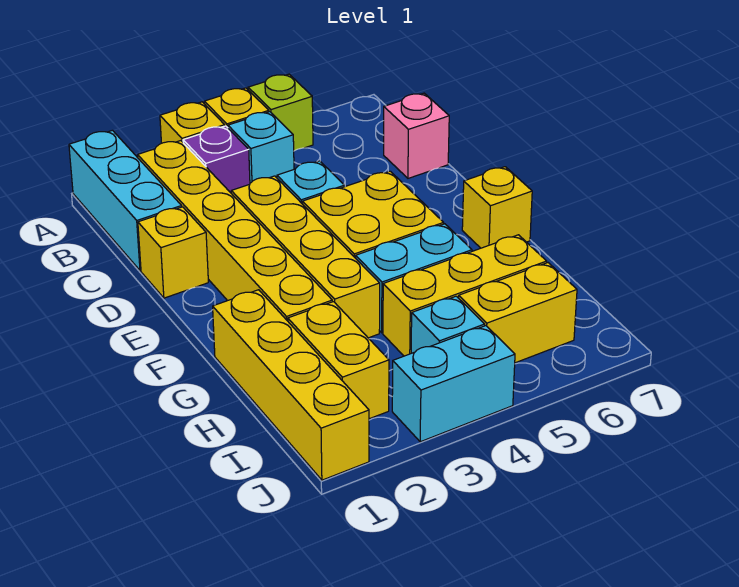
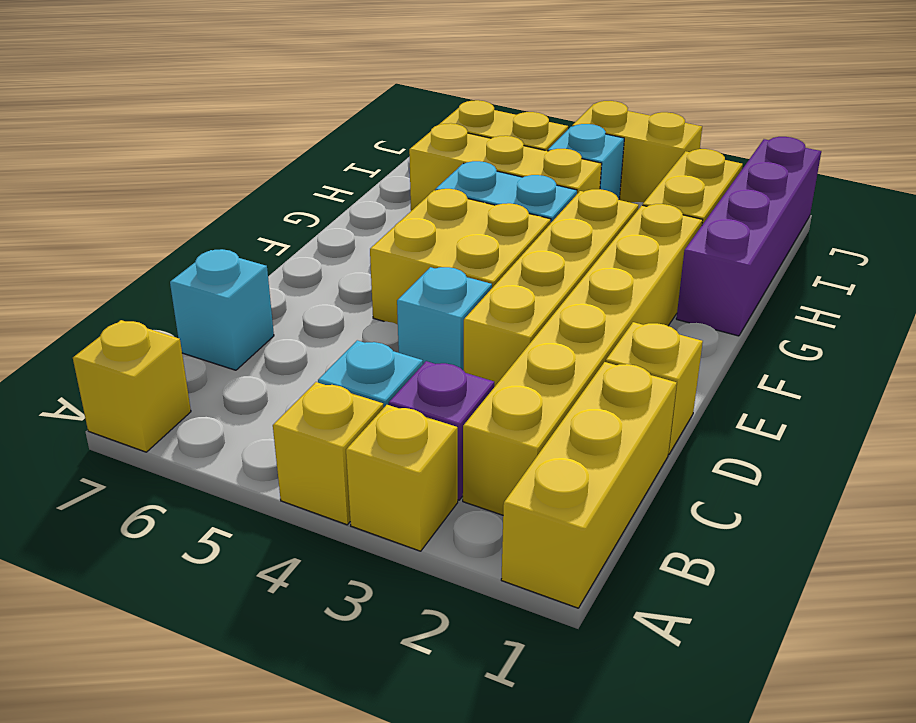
cyan brick A1:C1 level 1 -> yellow brick A1:C1 level 1
lime brick A5 level 1 -> none
pink brick C7 level 1 -> cyan brick C7 level 1
yellow brick F7 level 1 -> yellow brick A7 level 1
yellow brick G1:J1 level 1 -> purple brick G1:J1 level 1
cyan brick J3:J4 level 1 -> yellow brick J3:J4 level 1

